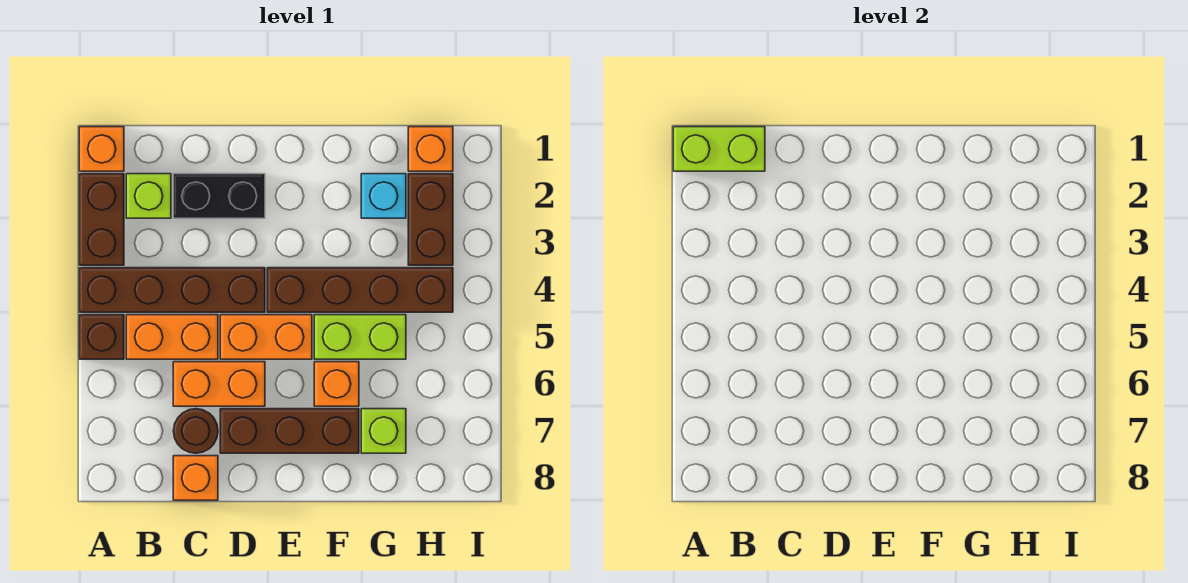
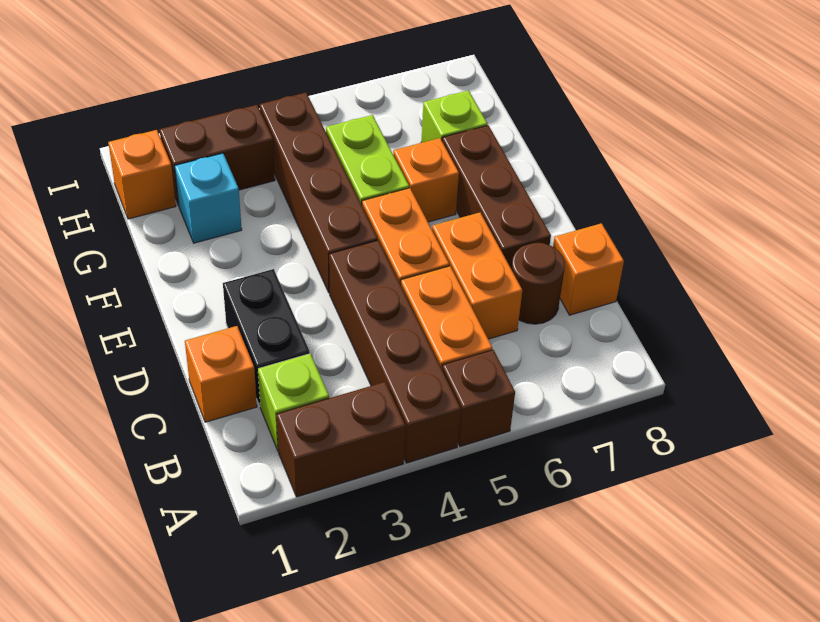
orange brick A1 level 1 -> orange brick C1 level 1
lime brick A1:B1 level 2 -> none

